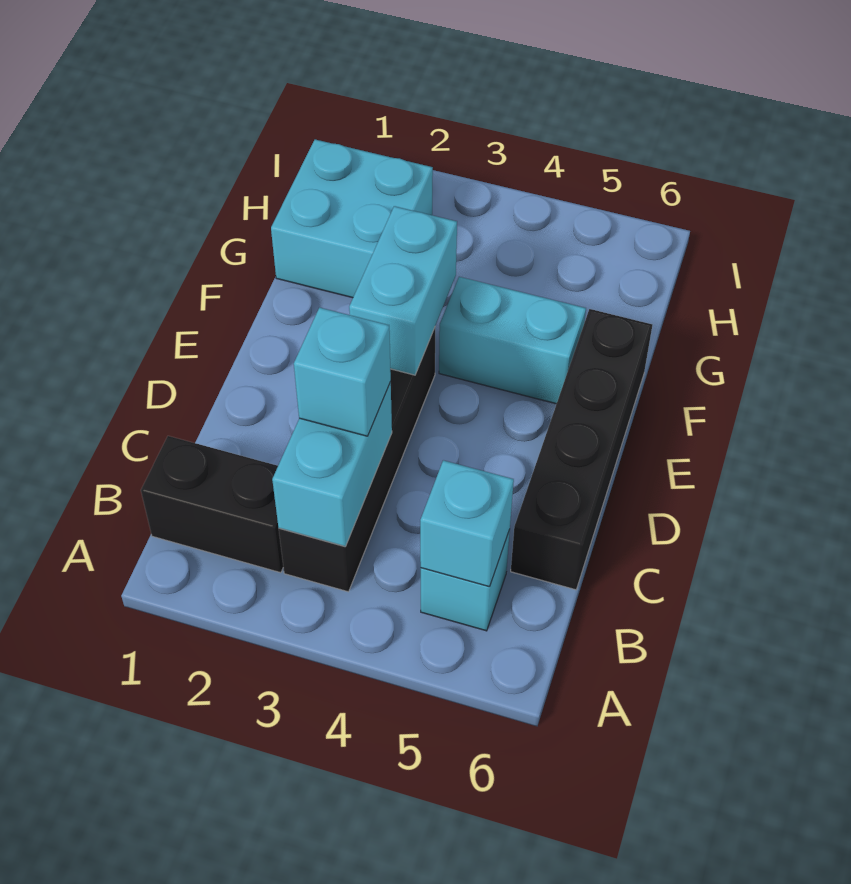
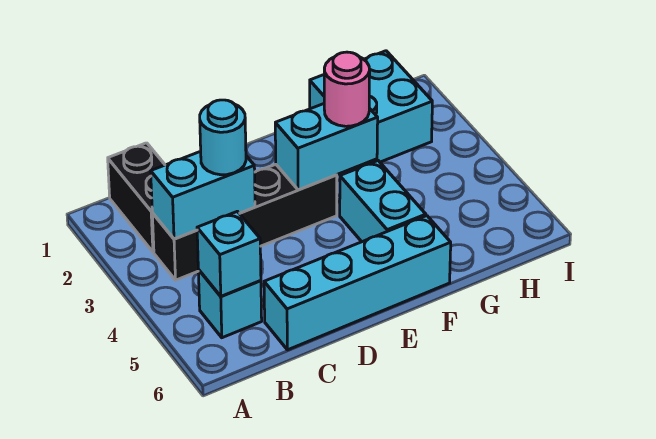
cyan brick C3 level 3 -> cyan round brick C3 level 3
black brick C6:F6 level 1 -> cyan brick C6:F6 level 1
none -> pink round brick F3 level 3

